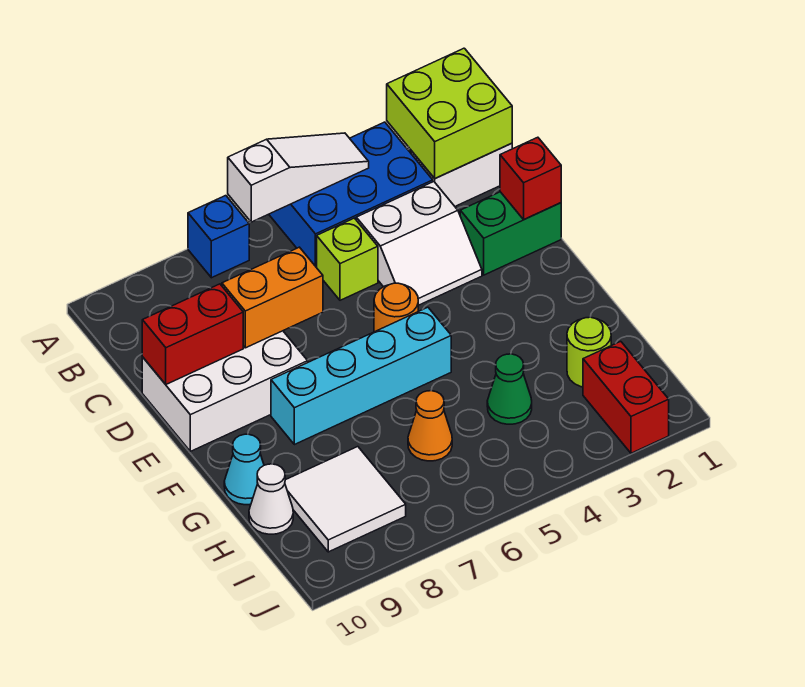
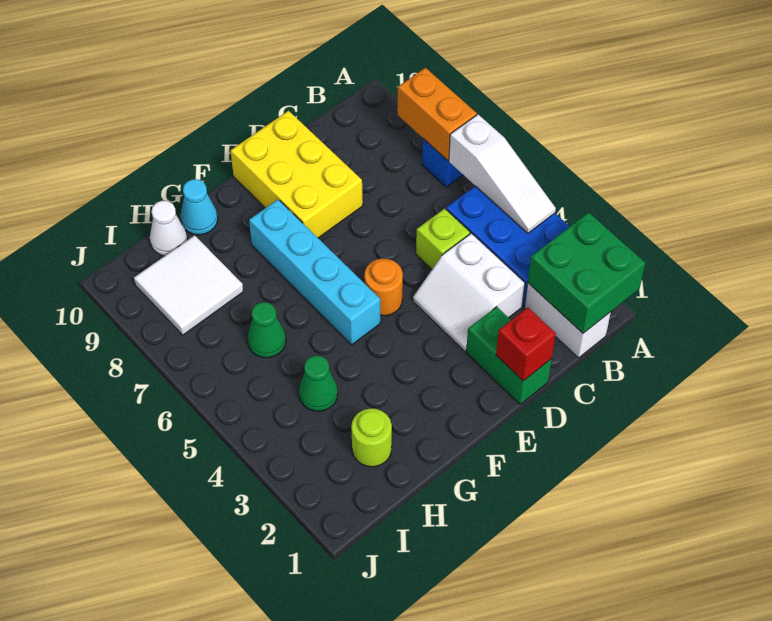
lime brick A1:B2 level 2 -> green brick A1:B2 level 2
orange brick D7:D8 level 2 -> orange brick A7:A8 level 2
white brick D8:E10 level 1 -> yellow brick D8:E10 level 1
red brick D9:D10 level 2 -> none
orange cone H6 level 1 -> green cone H6 level 1
red brick I2:J2 level 1 -> none

